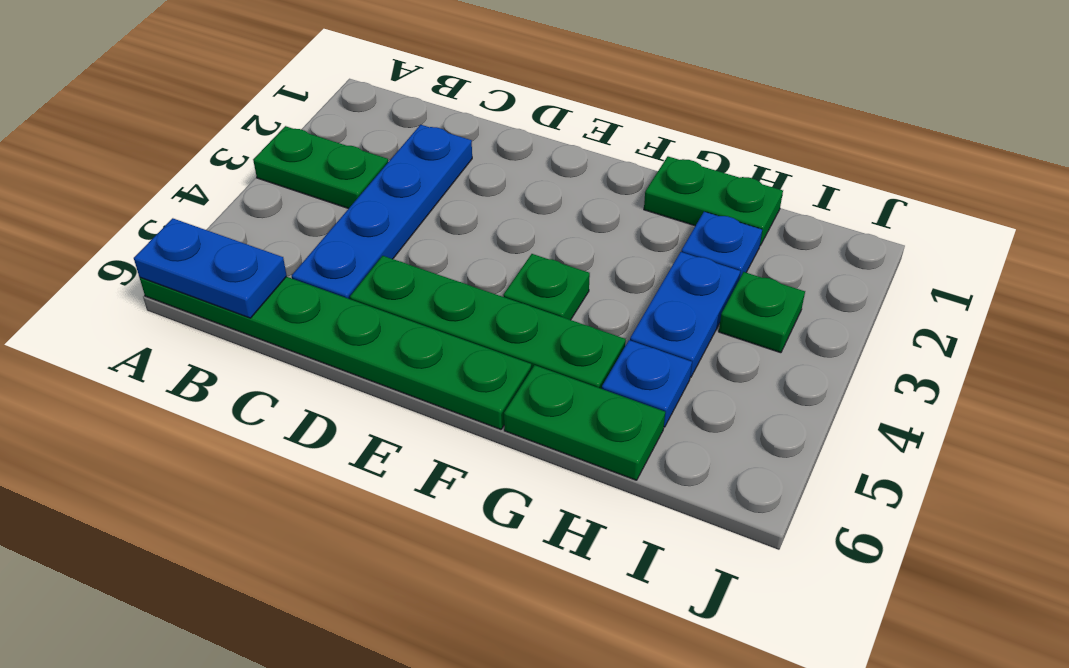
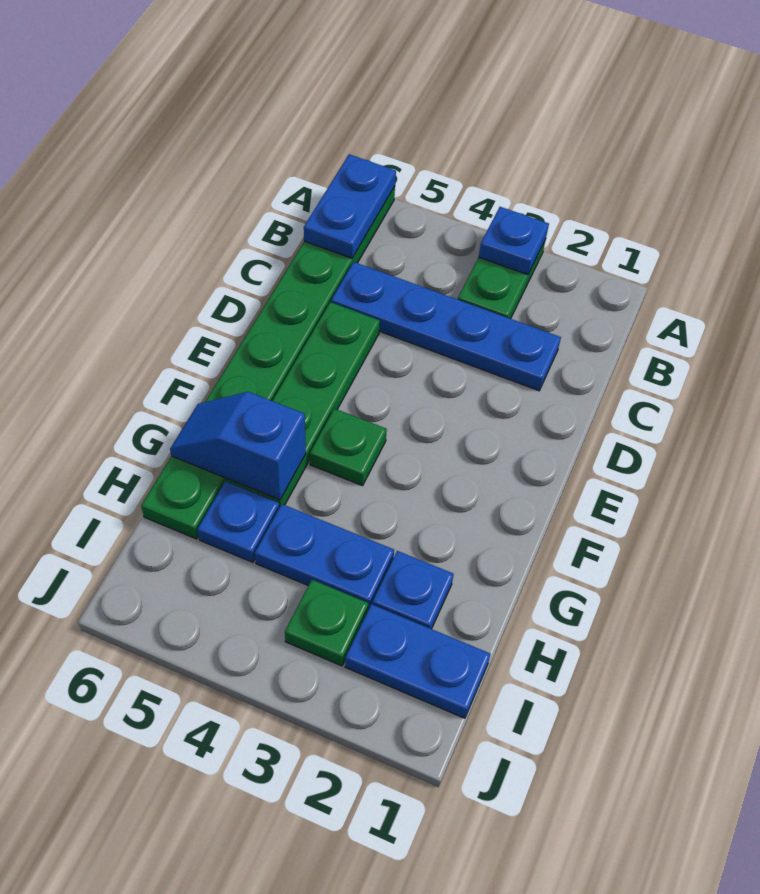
none -> blue plate A3 level 2
green plate G1:H1 level 1 -> none
none -> blue slope G5:G6 level 2 top 5
none -> blue plate I1:I2 level 1

